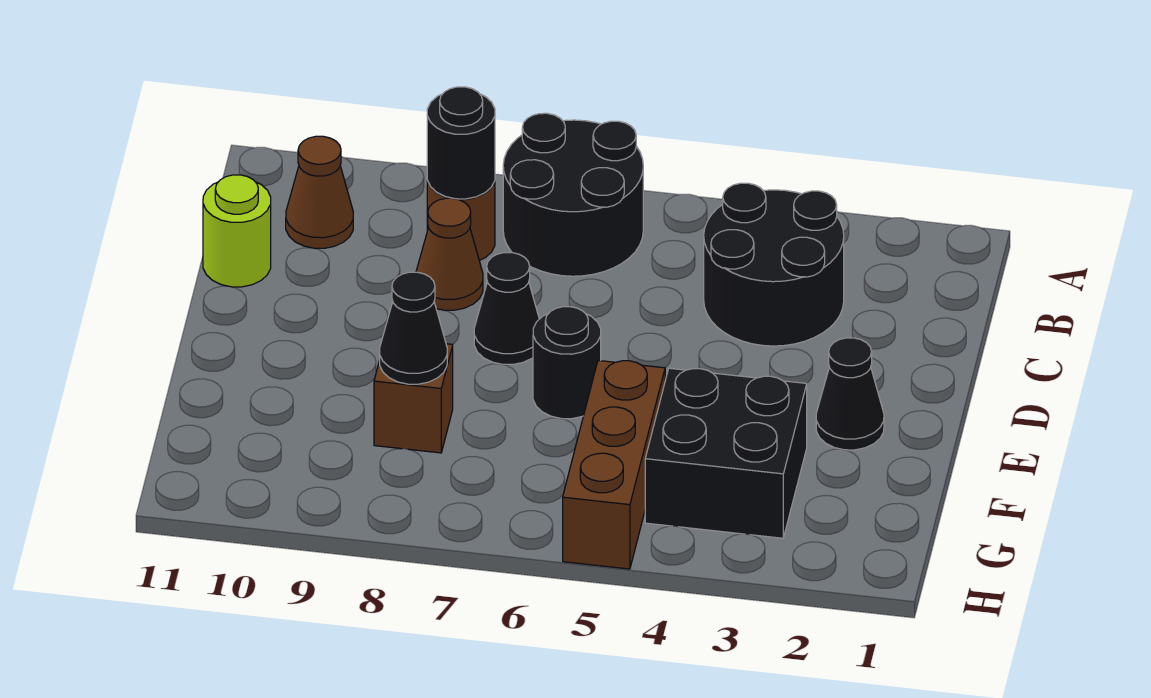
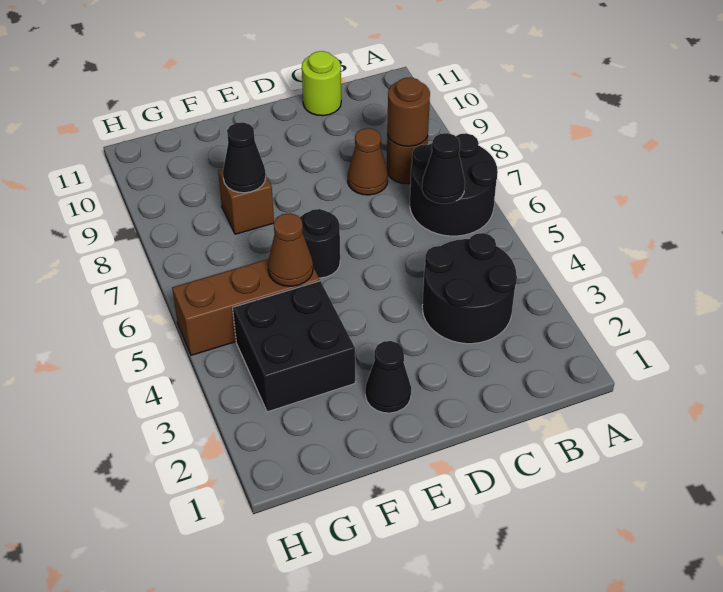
black round brick B8 level 2 -> brown round brick B8 level 2
brown cone B10 level 1 -> brown cone F5 level 2
black cone D7 level 1 -> black cone B6 level 2

